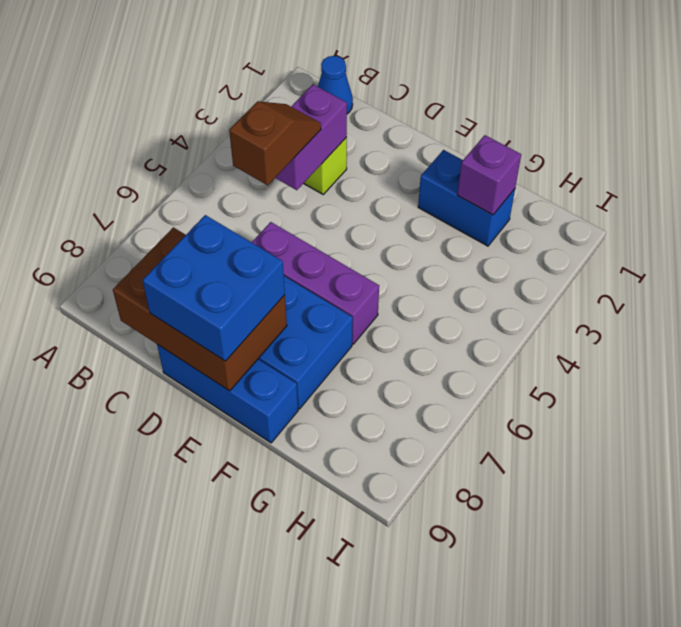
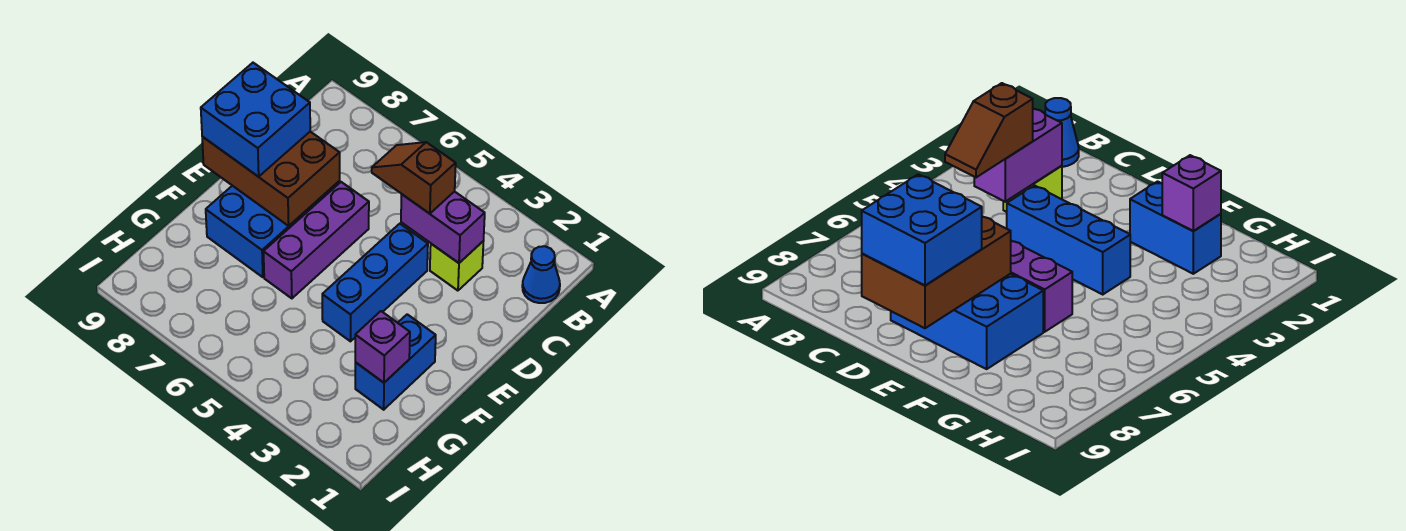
brown slope C4:C5 level 3 top 5 -> brown slope C4:C5 level 3 top 4
brown brick C8:E9 level 2 -> brown brick D7:E9 level 2
blue brick D9:F9 level 1 -> blue brick D4:F4 level 1

